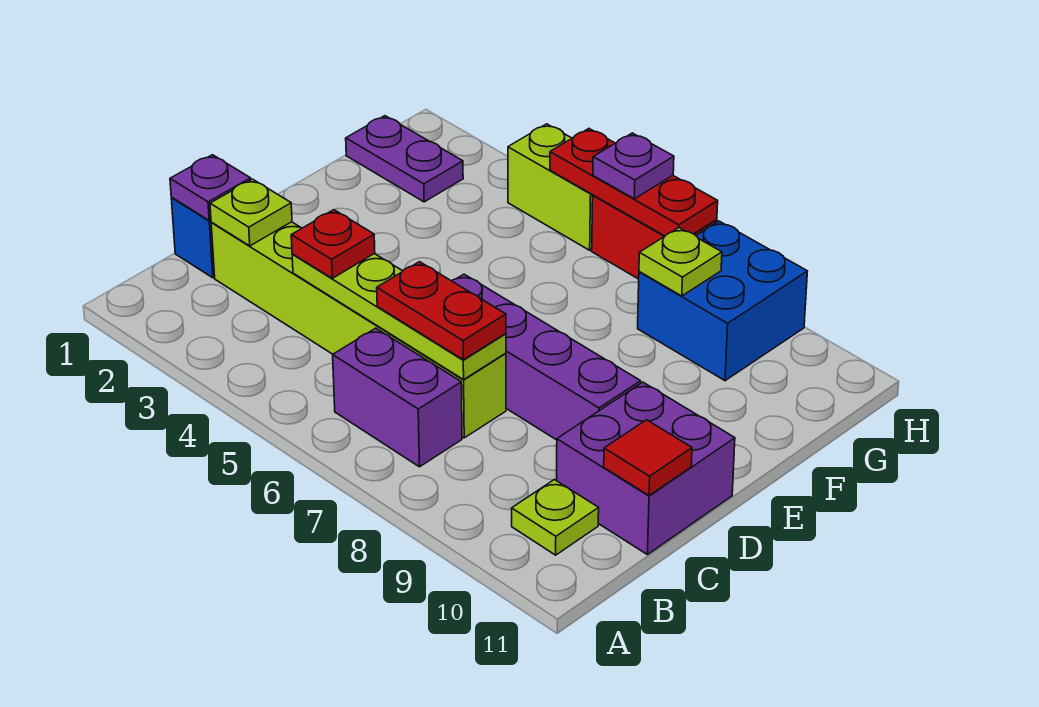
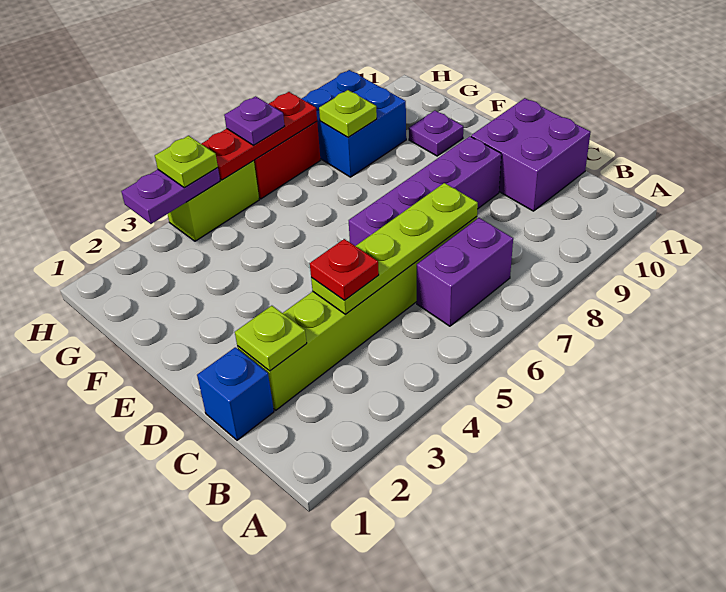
lime plate B10 level 1 -> lime plate H4 level 3
purple plate C1 level 2 -> purple plate F10 level 1
red plate C6:C7 level 3 -> none
red tile C11 level 2 -> none
purple plate G1:G2 level 1 -> purple plate H3:H4 level 2

